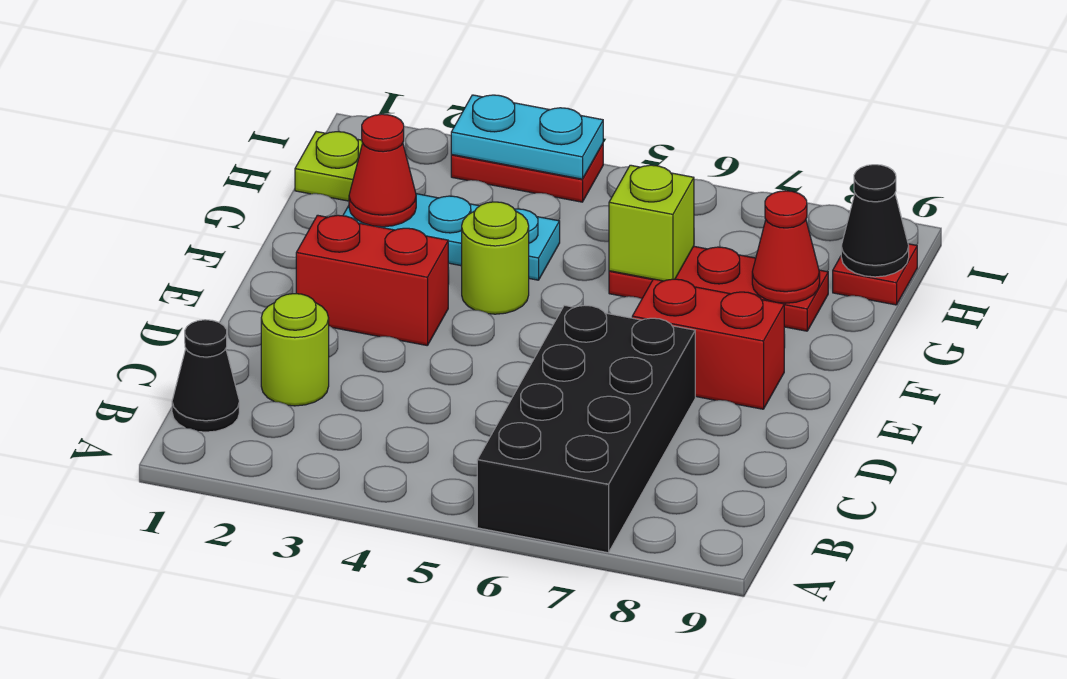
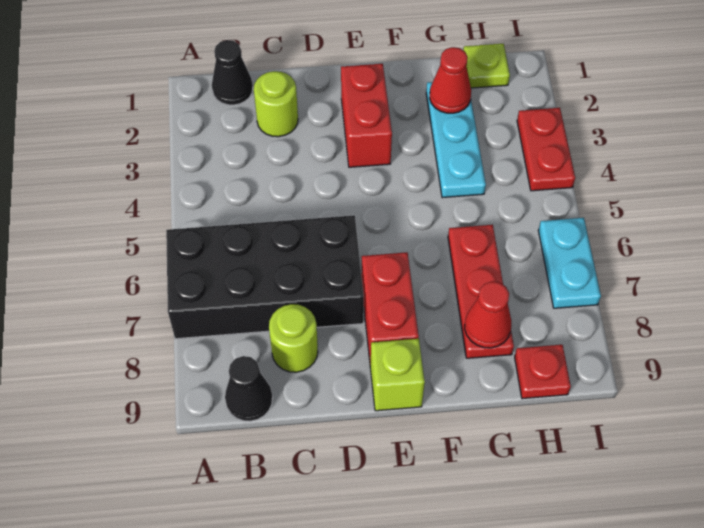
lime round brick F4 level 1 -> lime round brick C8 level 1
lime brick G6 level 2 -> lime brick E9 level 1
black cone H9 level 2 -> black cone B9 level 1
cyan plate I3:I4 level 2 -> cyan plate I6:I7 level 1

